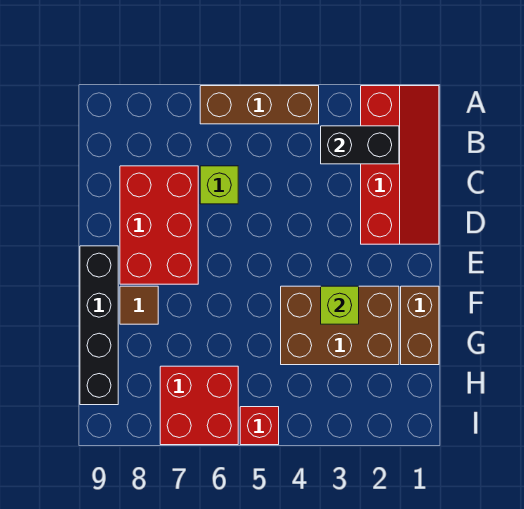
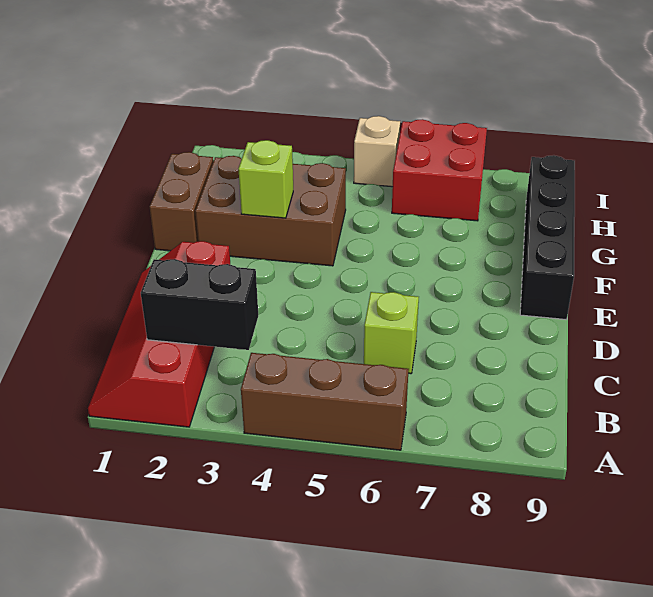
red brick C7:E8 level 1 -> none
brown tile F8 level 1 -> none
red brick I5 level 1 -> tan brick I5 level 1

